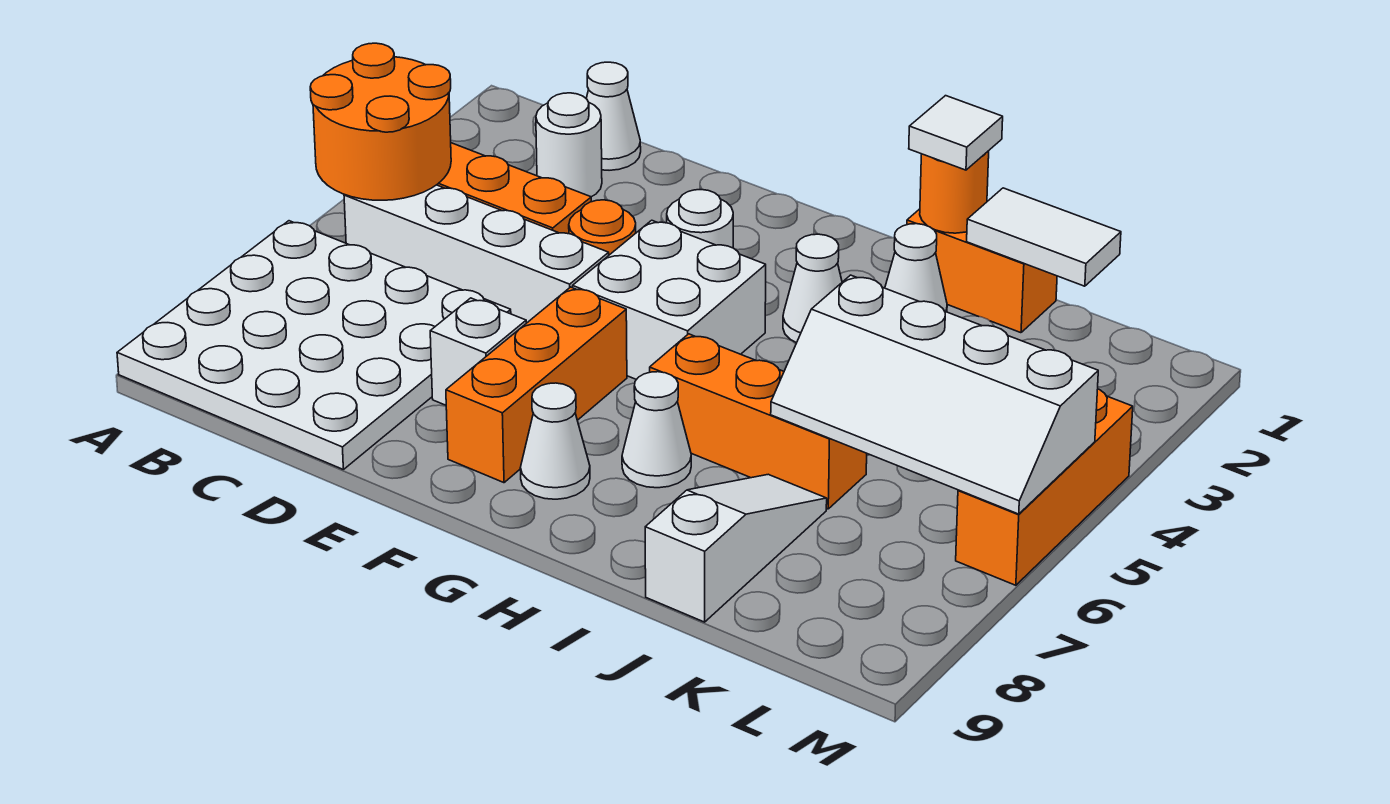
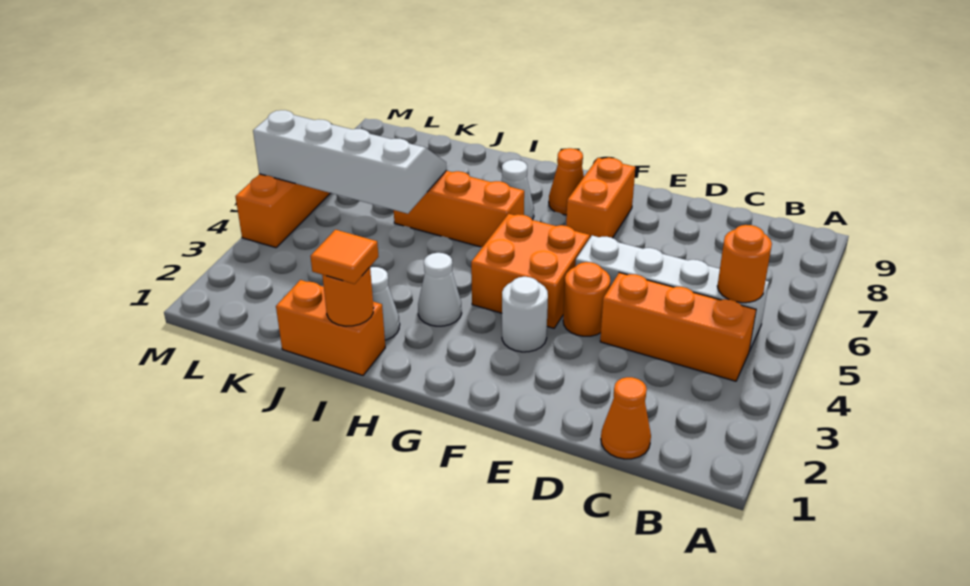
orange round brick A4:B5 level 2 -> orange round brick B5 level 2
white plate A6:D9 level 1 -> none
white cone C1 level 1 -> orange cone C1 level 1
white round brick C2 level 1 -> none
white brick E7 level 1 -> none
white brick F4:G5 level 1 -> orange brick F4:G5 level 1
orange brick F6:F8 level 1 -> orange brick F7:F8 level 1
white cone G8 level 1 -> orange cone G8 level 1
white tile I1 level 3 -> orange tile I1 level 3
white tile J1:K1 level 2 -> none
white slope J7:J9 level 1 top 9 -> none

